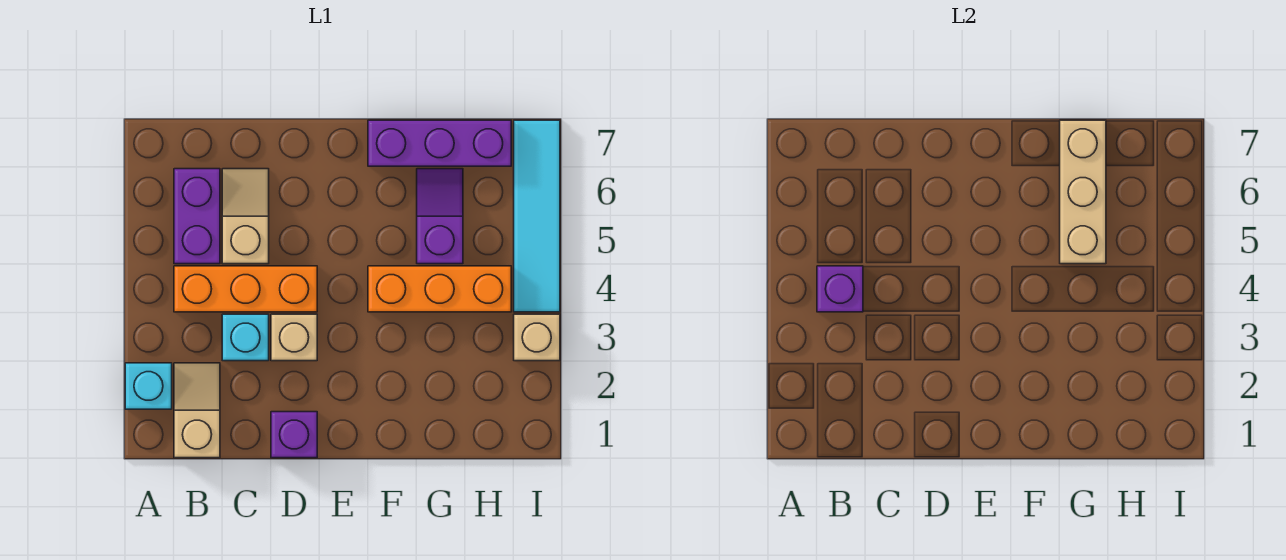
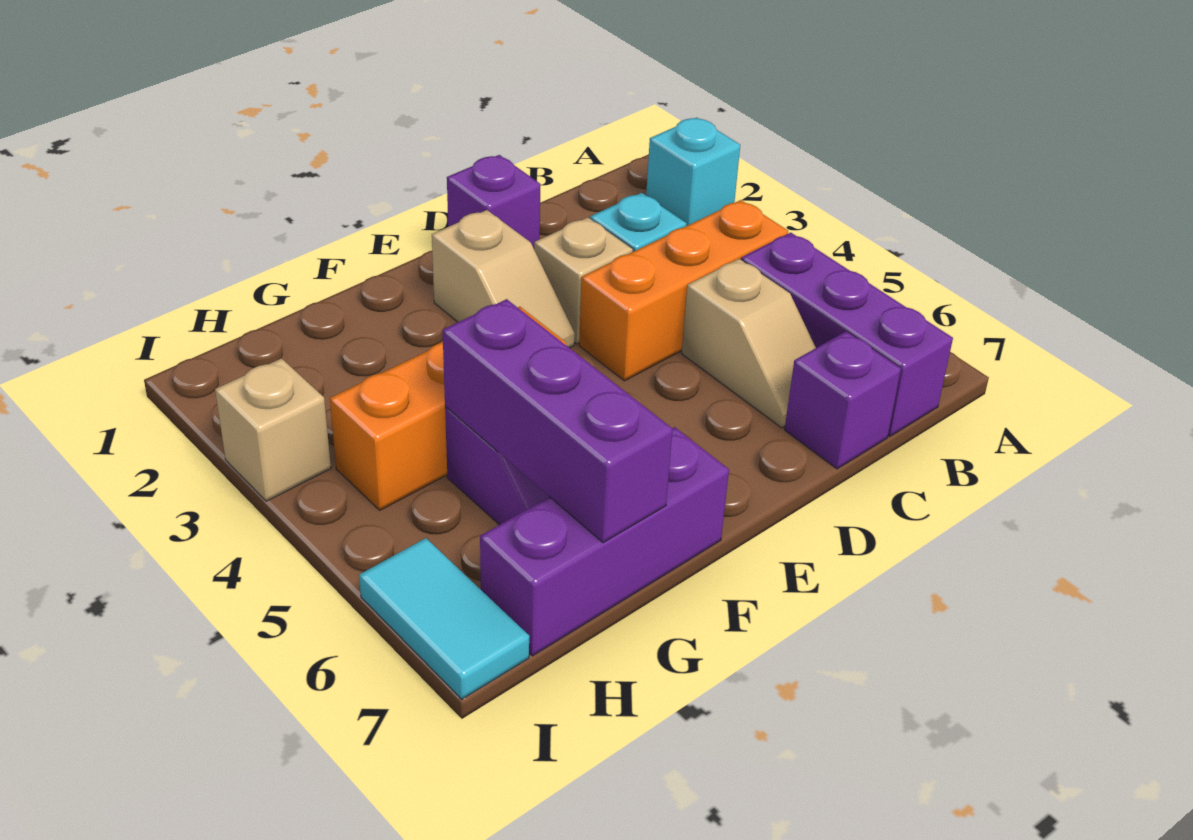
tan slope B1:B2 level 1 top 1 -> tan slope E2:E3 level 1 top 2
purple brick B4 level 2 -> purple brick C7 level 1
purple brick B5:B6 level 1 -> purple brick B5:B7 level 1
tan brick G5:G7 level 2 -> purple brick G5:G7 level 2
cyan tile I4:I7 level 1 -> cyan tile I6:I7 level 1

